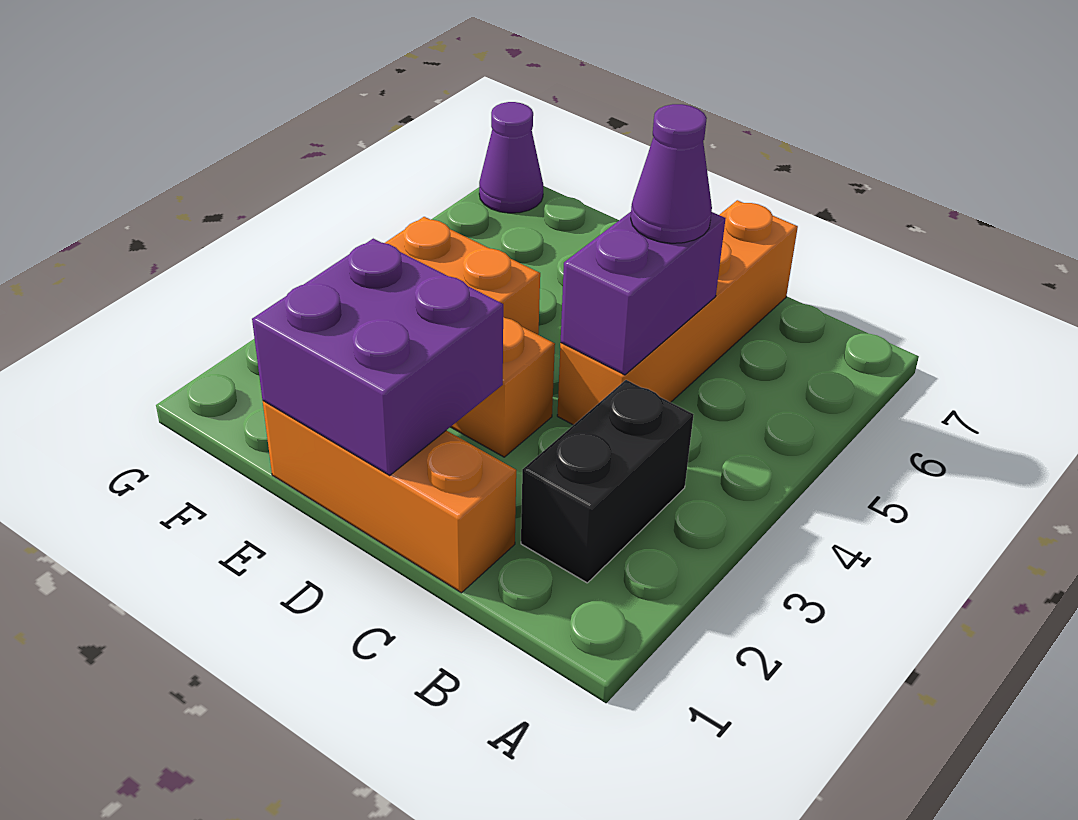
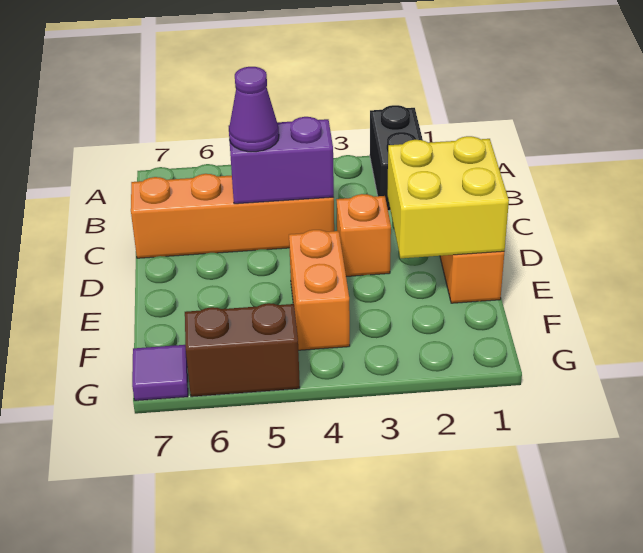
black brick B2:B3 level 1 -> black brick A2:B2 level 1
purple brick D1:E2 level 2 -> yellow brick D1:E2 level 2
none -> brown brick G5:G6 level 1
purple cone G7 level 1 -> purple tile G7 level 1

